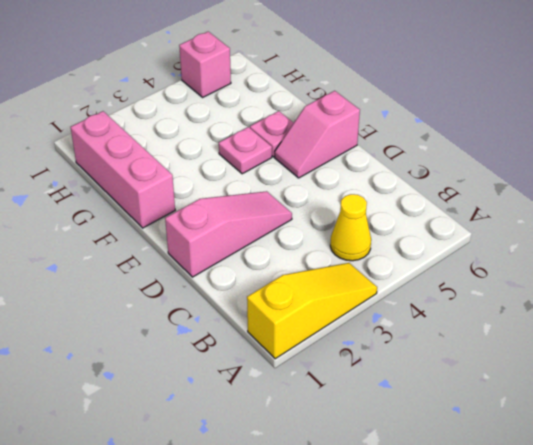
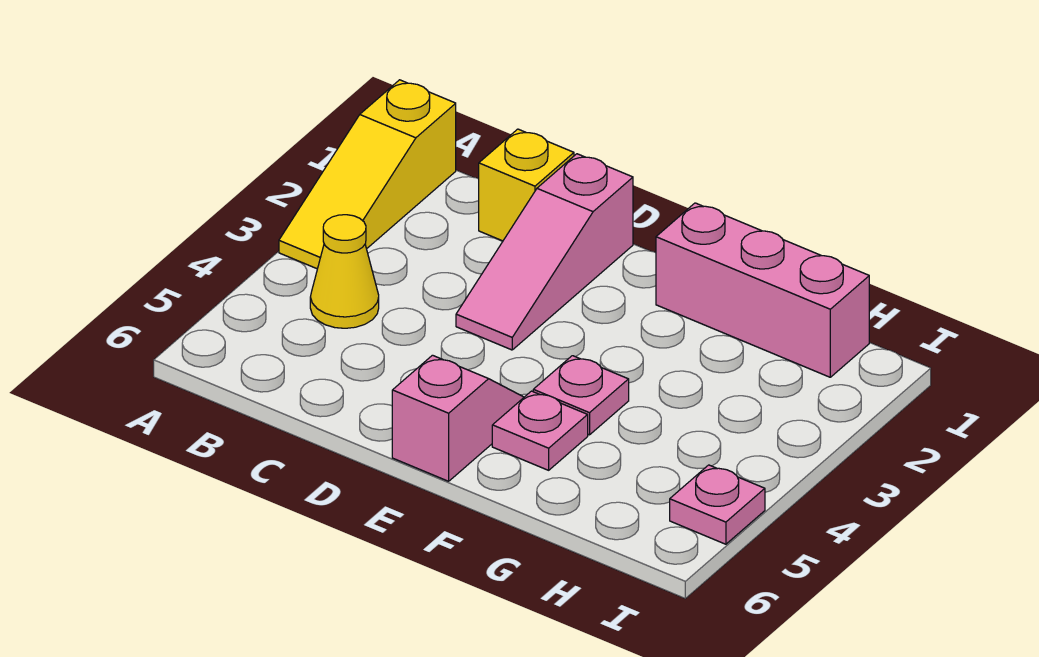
none -> yellow brick C1 level 1
pink brick I5 level 1 -> pink plate I5 level 1

